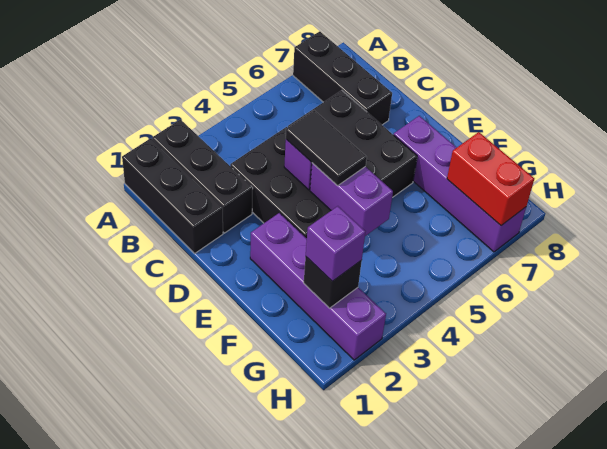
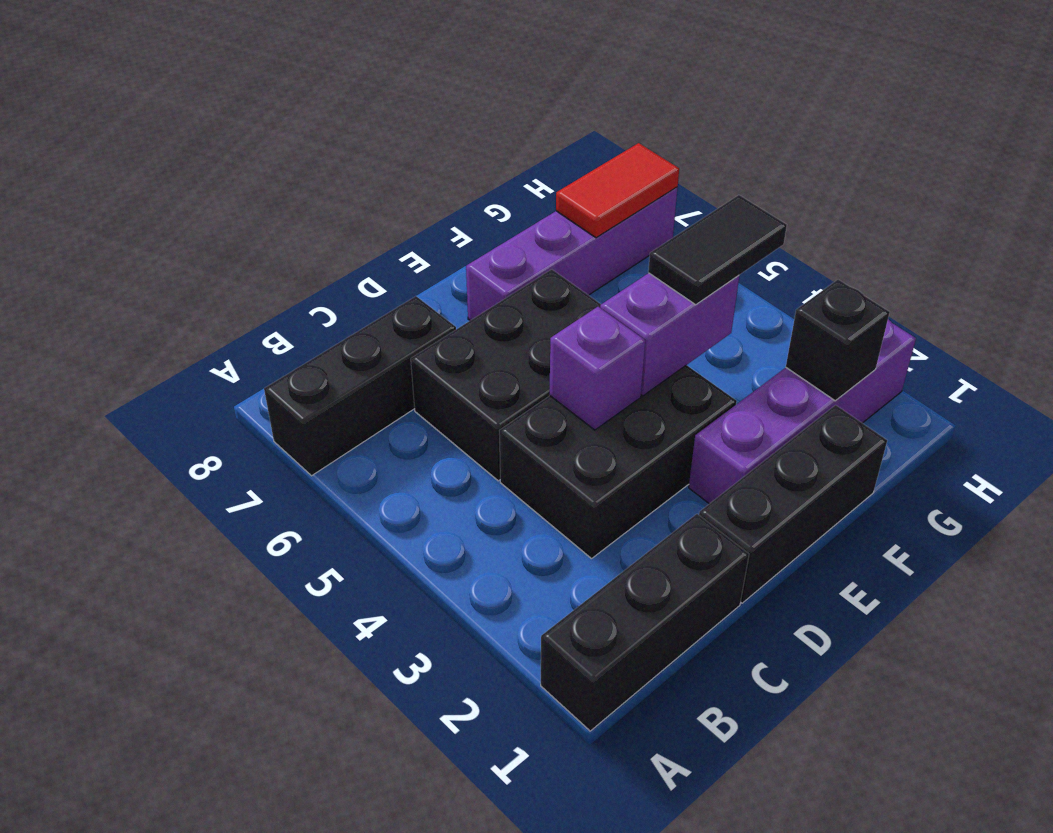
black brick A2:C2 level 1 -> black brick D1:F1 level 1
black tile D4:E4 level 3 -> black tile F4:G4 level 3
purple brick G2 level 3 -> none
red brick G7:H7 level 2 -> red tile G7:H7 level 2

